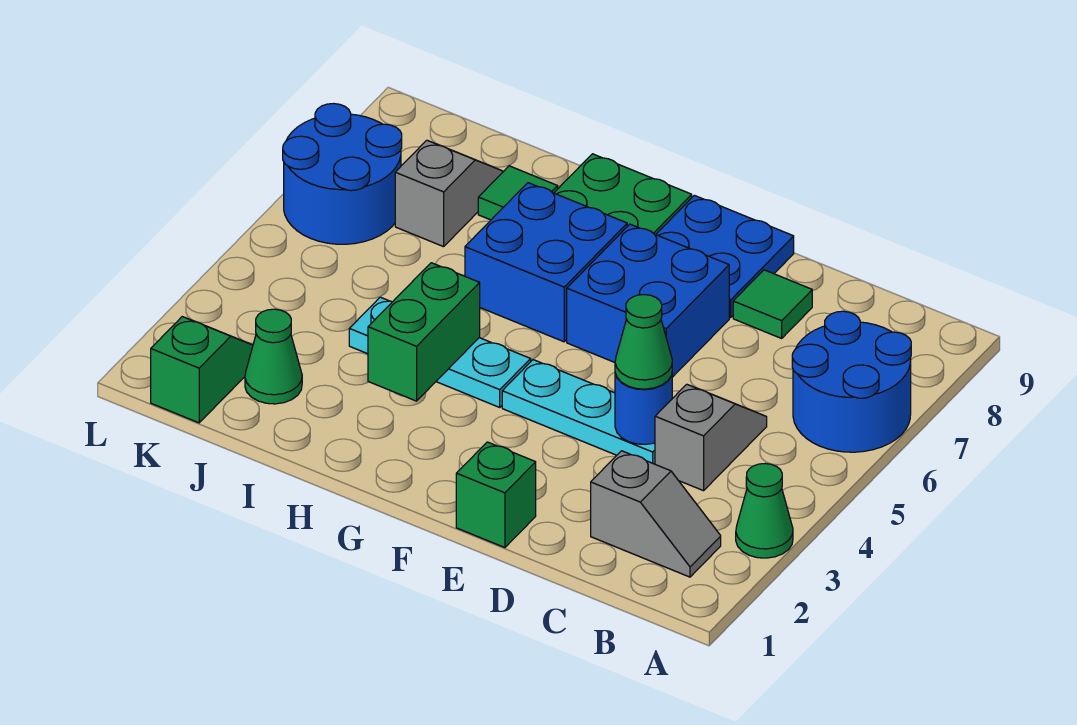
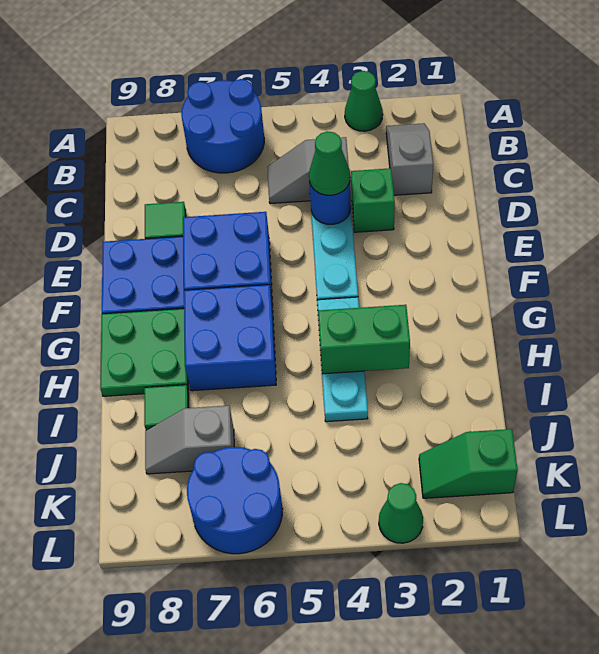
green brick E1 level 1 -> green brick D3 level 1
green cone J2 level 1 -> green cone L3 level 1

